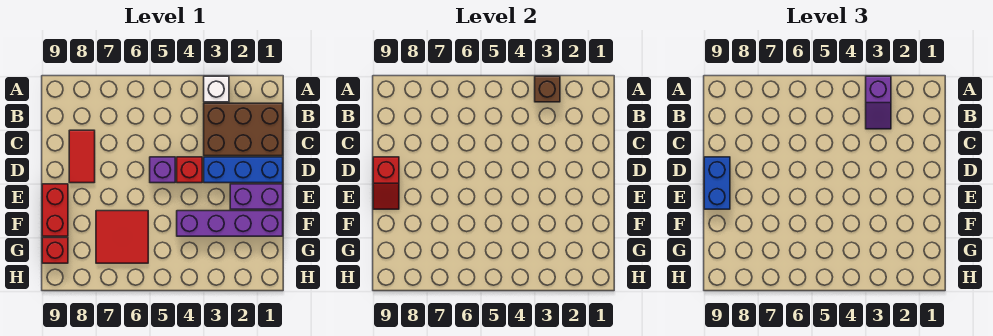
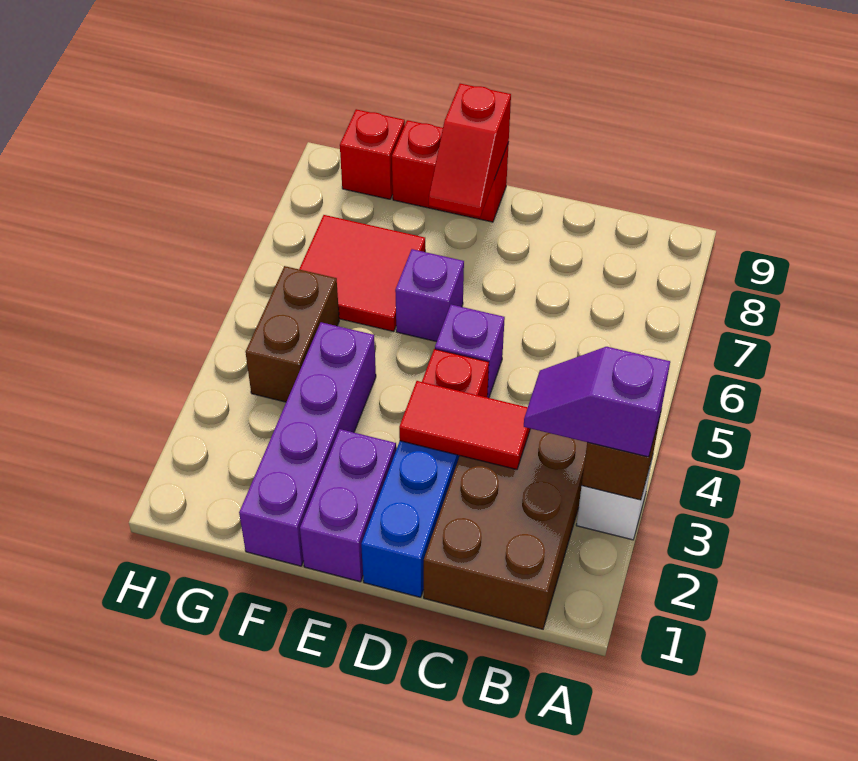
red tile C8:D8 level 1 -> red tile C3:D3 level 2
red slope D9:E9 level 2 top D -> red slope E8:E9 level 2 top 9
blue brick D9:E9 level 3 -> none
none -> purple brick E6 level 1
none -> brown brick G4:G5 level 1

